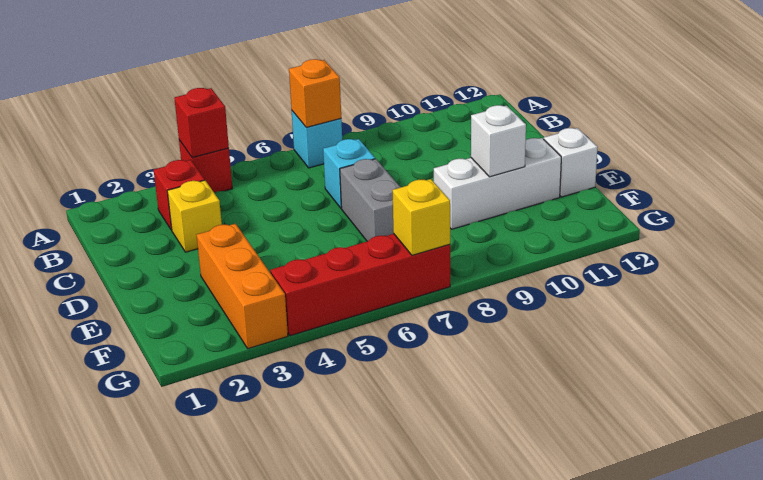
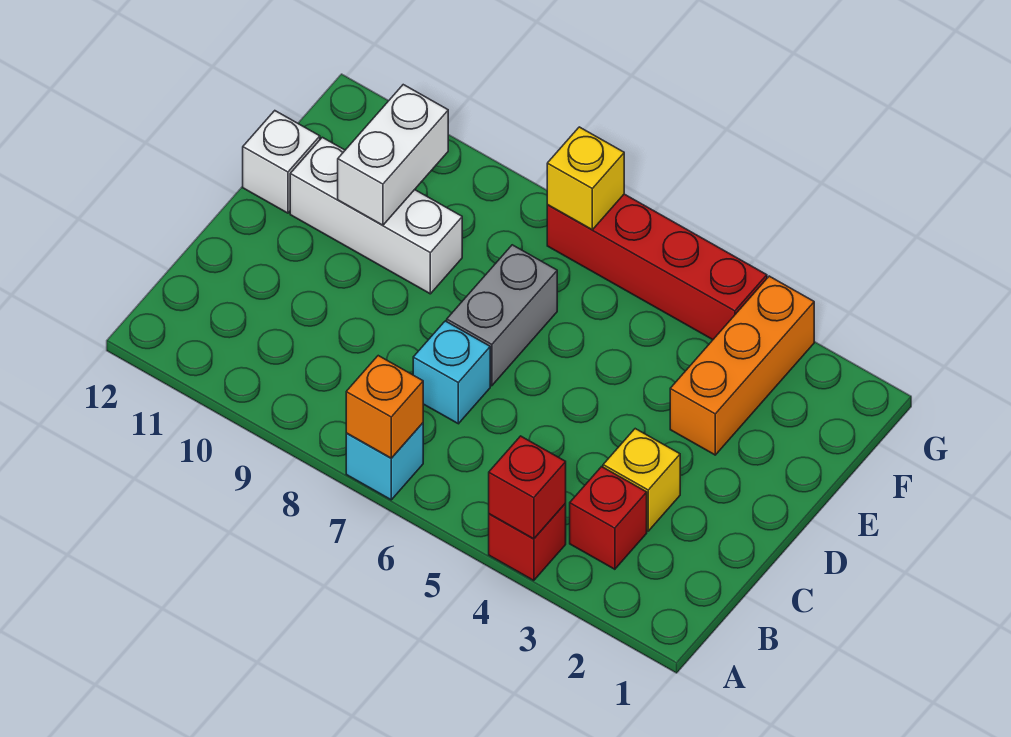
white brick E10 level 2 -> white brick E10:F10 level 2

